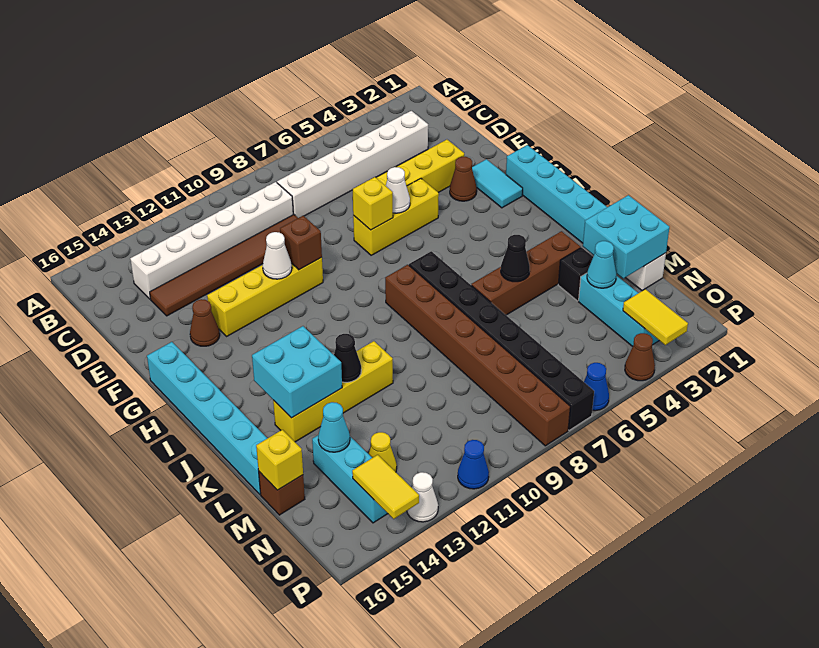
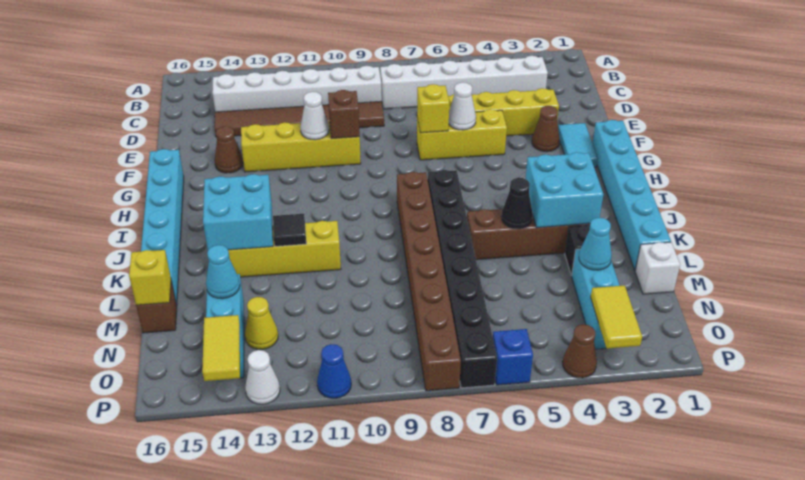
black cone K12 level 2 -> black tile K12 level 2
cyan brick L1:M2 level 2 -> cyan brick J3:K4 level 2
blue cone P6 level 1 -> blue brick P6 level 1

